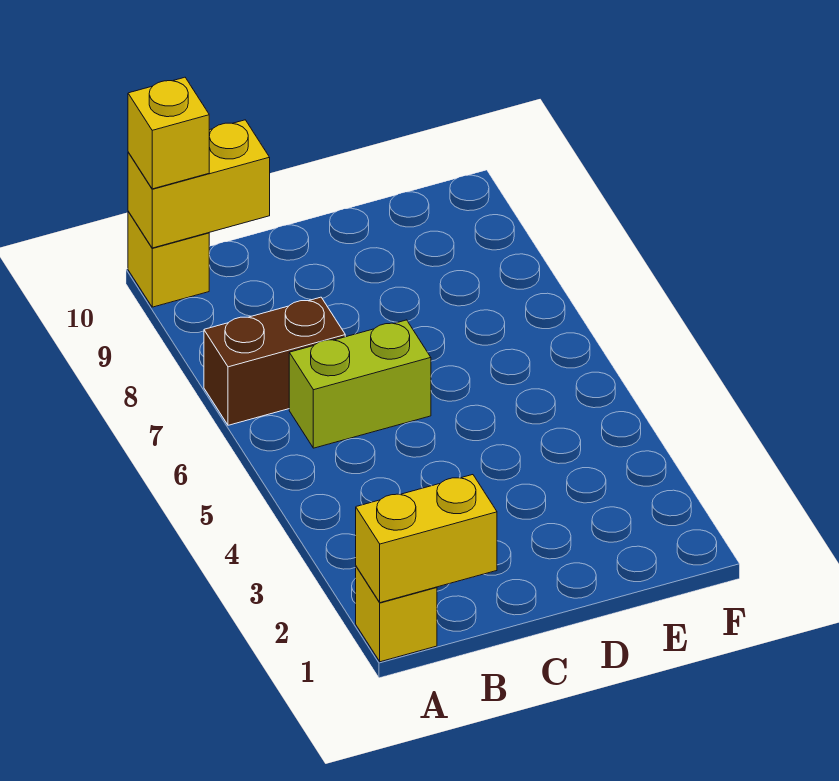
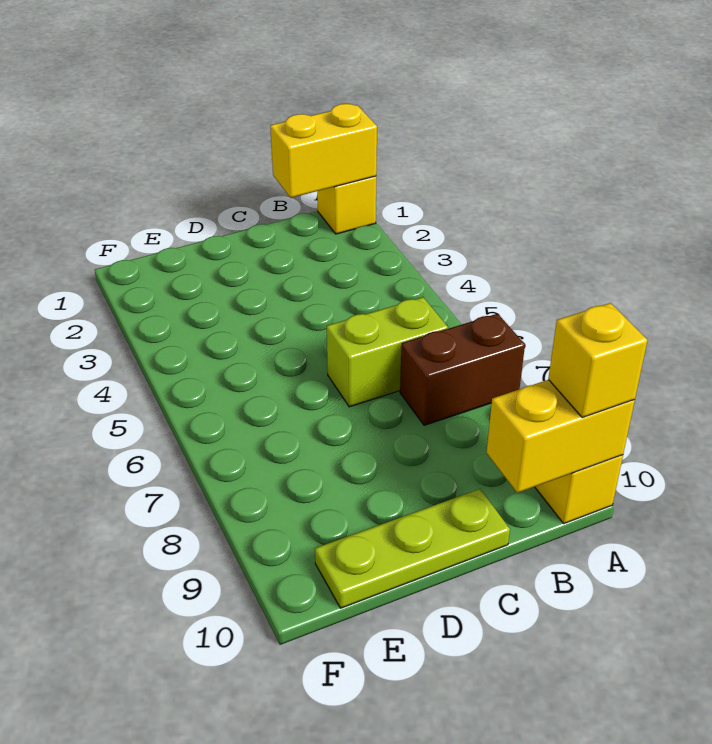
none -> lime plate C10:E10 level 1

